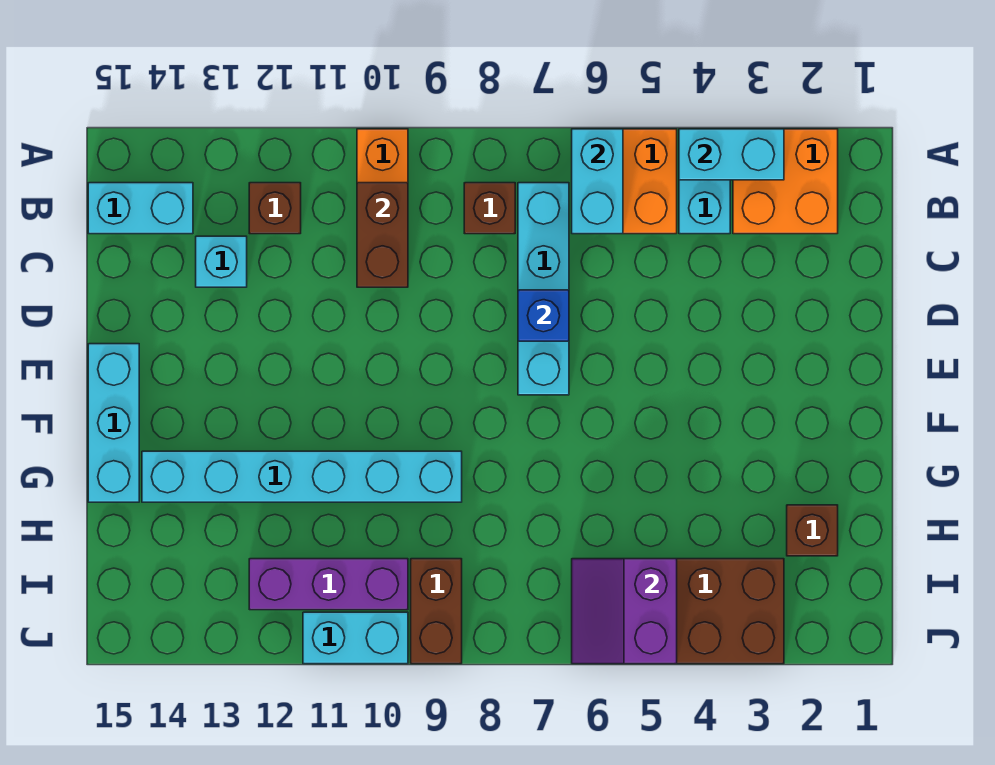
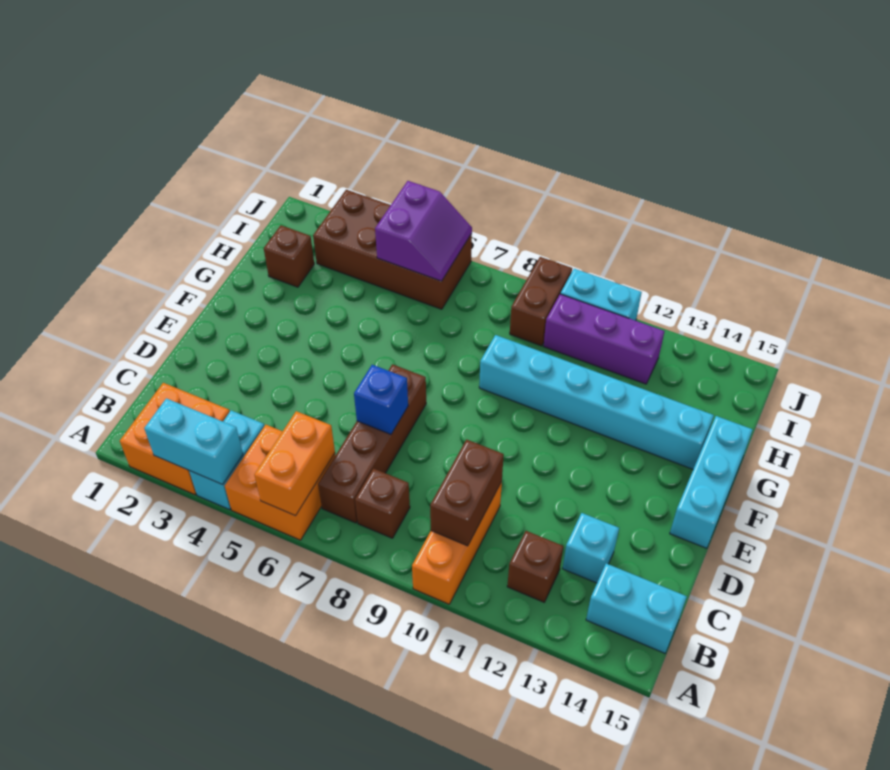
cyan brick A6:B6 level 2 -> orange brick A6:B6 level 2
cyan brick B7:E7 level 1 -> brown brick B7:E7 level 1

